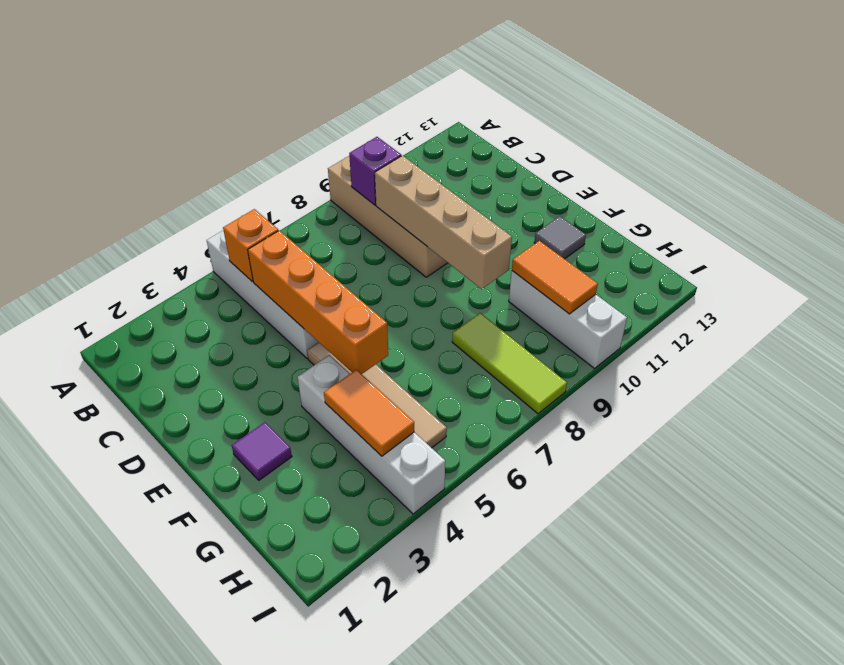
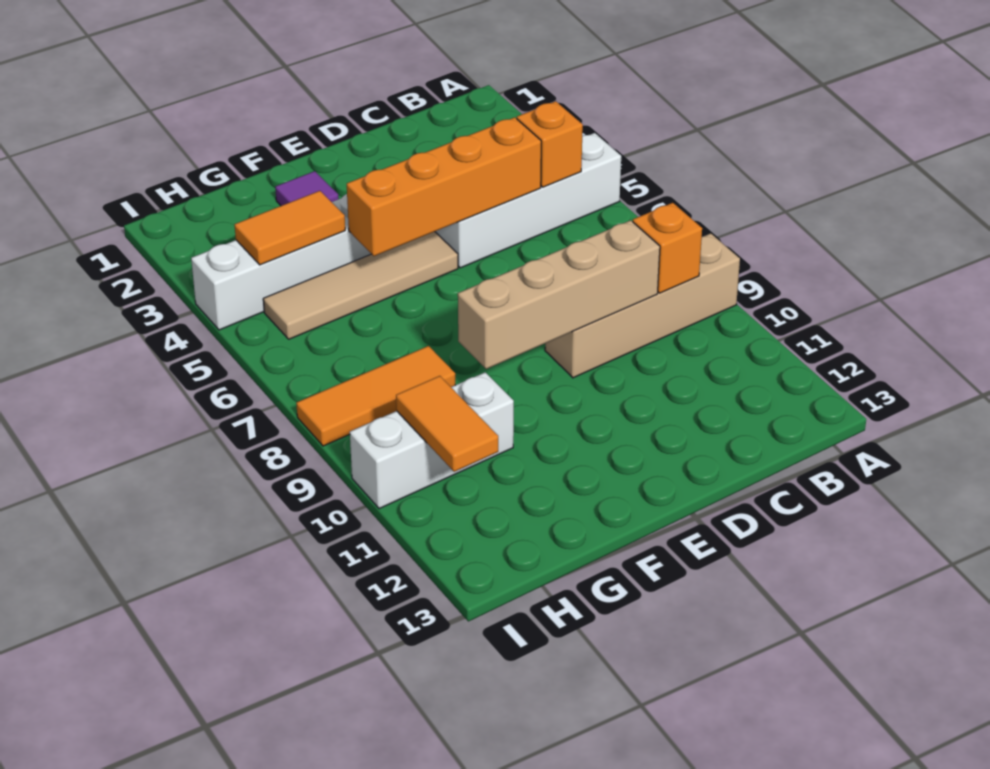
purple brick B9 level 2 -> orange brick B9 level 2
grey tile F12 level 1 -> none
lime tile G8:I8 level 1 -> orange tile G8:I8 level 1
orange tile G10:H10 level 2 -> orange tile H10:H11 level 2

